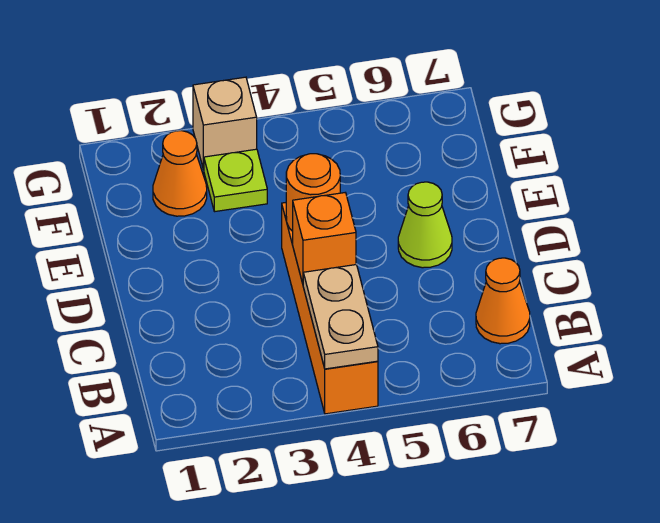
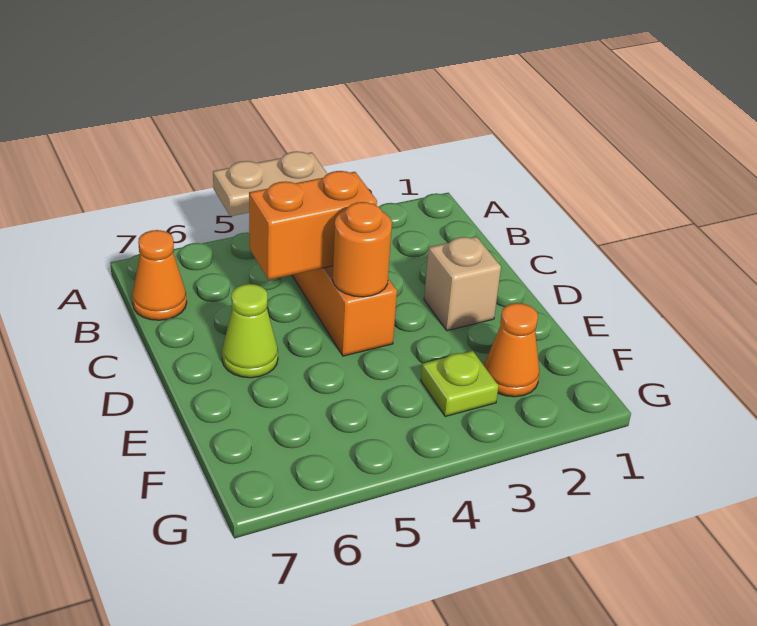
tan plate A4:B4 level 2 -> tan plate A4:A5 level 2
orange brick C4 level 2 -> orange brick C4:C5 level 2
tan brick G3 level 1 -> tan brick D2 level 1

